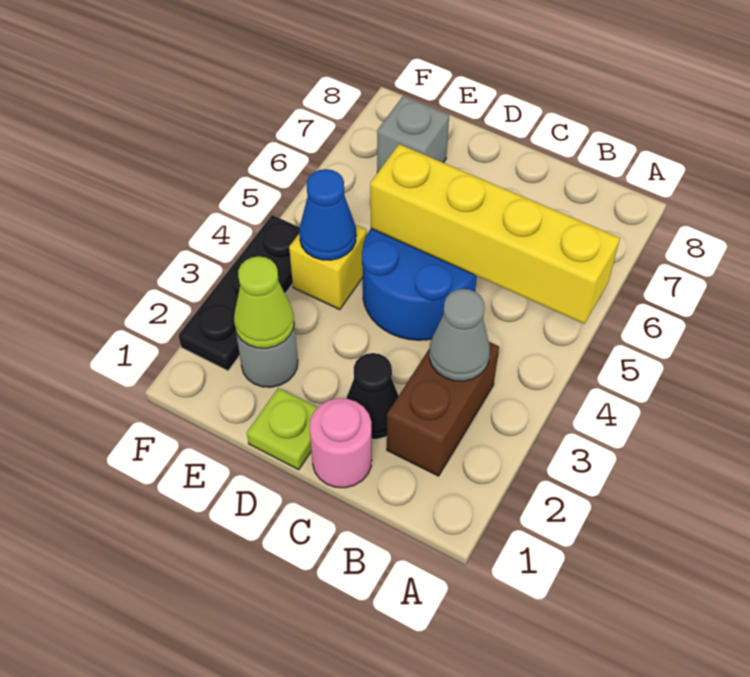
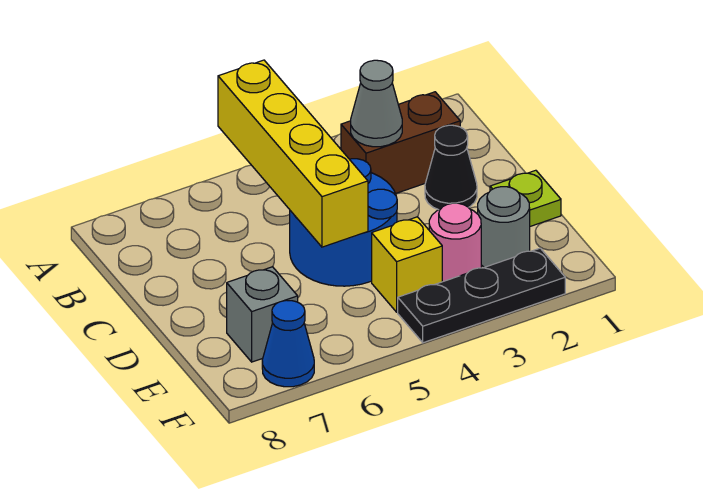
pink round brick C1 level 1 -> pink round brick E3 level 1
lime cone E2 level 2 -> none
blue cone E4 level 2 -> blue cone F7 level 1

